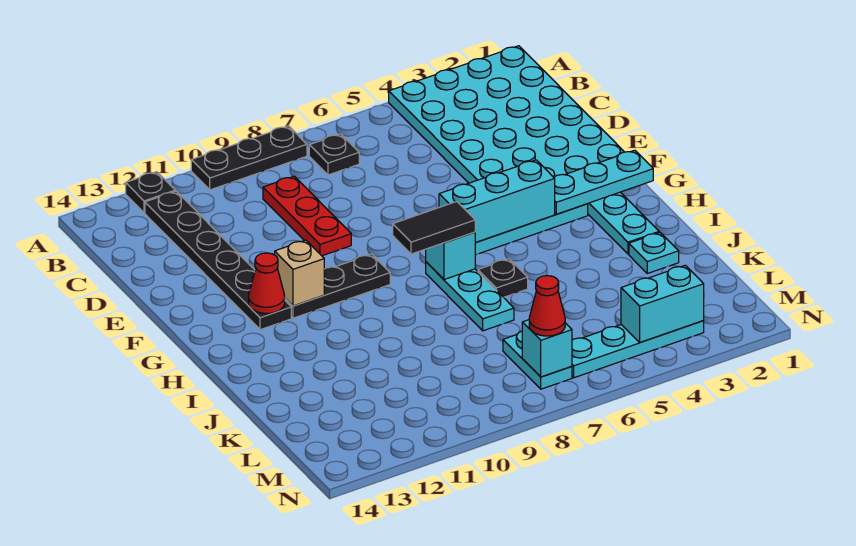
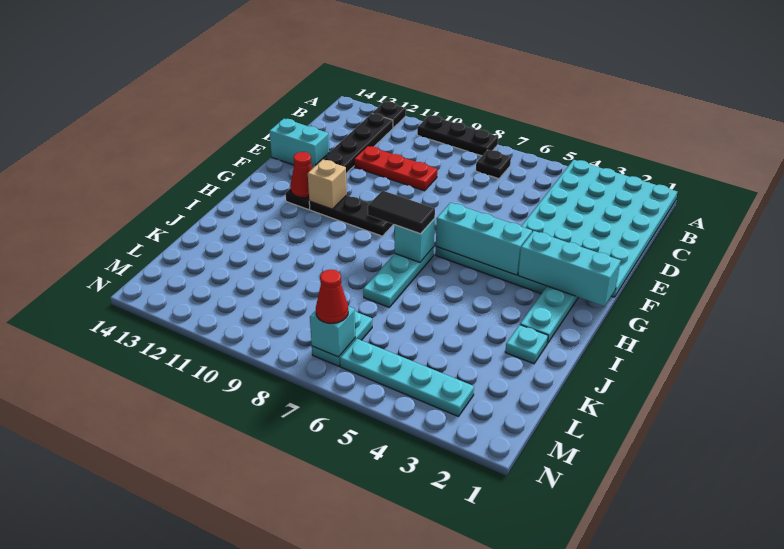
red plate C9:E9 level 1 -> red plate D9:D11 level 1
cyan plate G1:G3 level 2 -> cyan brick G1:G3 level 2
black plate I6 level 1 -> none
cyan brick M3:M4 level 2 -> cyan brick E13:E14 level 1

